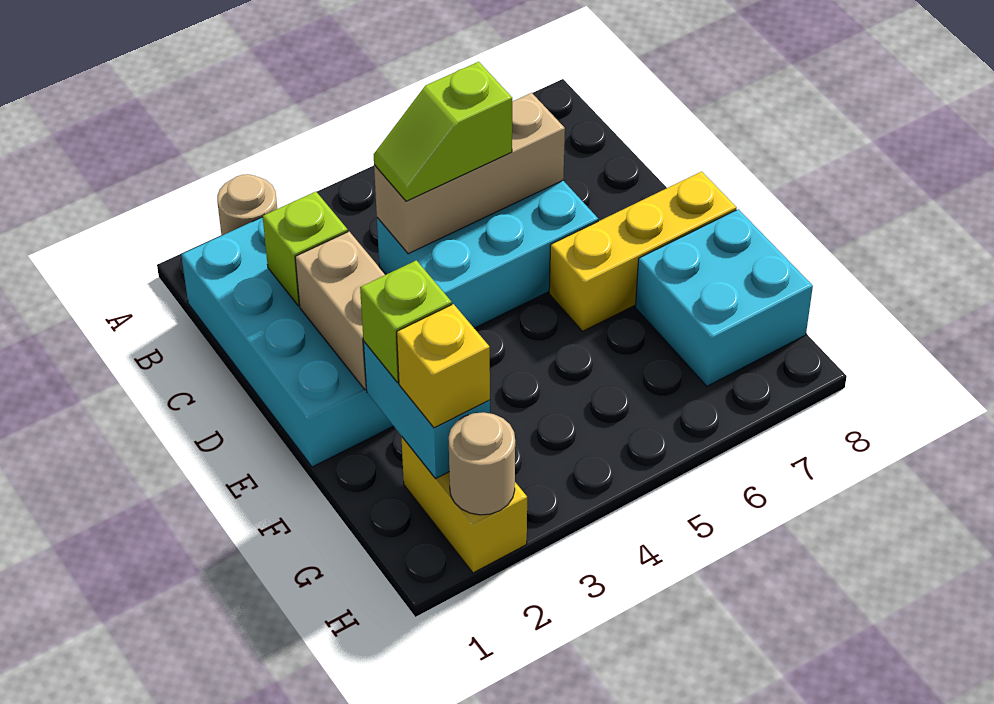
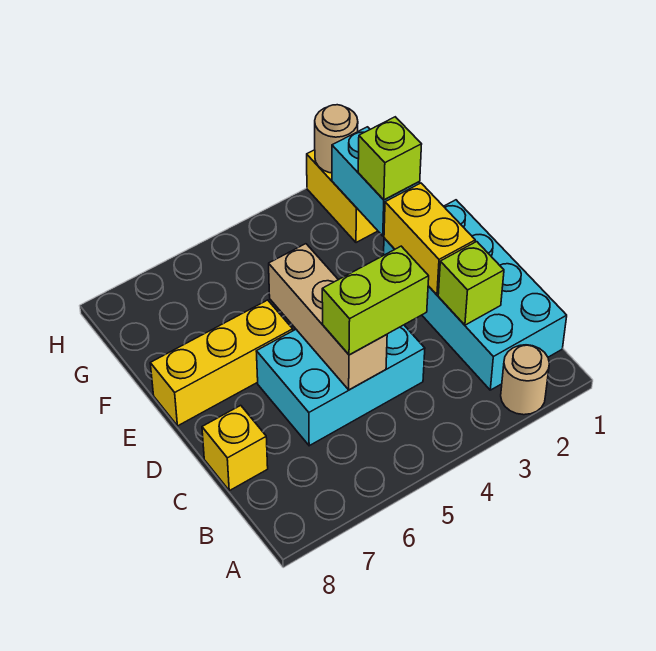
tan brick C4:C6 level 2 -> tan brick C5:E5 level 2
lime slope C4:C5 level 3 top 5 -> lime brick C4:C5 level 3
tan brick D2:E2 level 2 -> yellow brick D2:E2 level 2
cyan brick F7:G8 level 1 -> none
yellow brick G2 level 3 -> yellow brick C8 level 1

